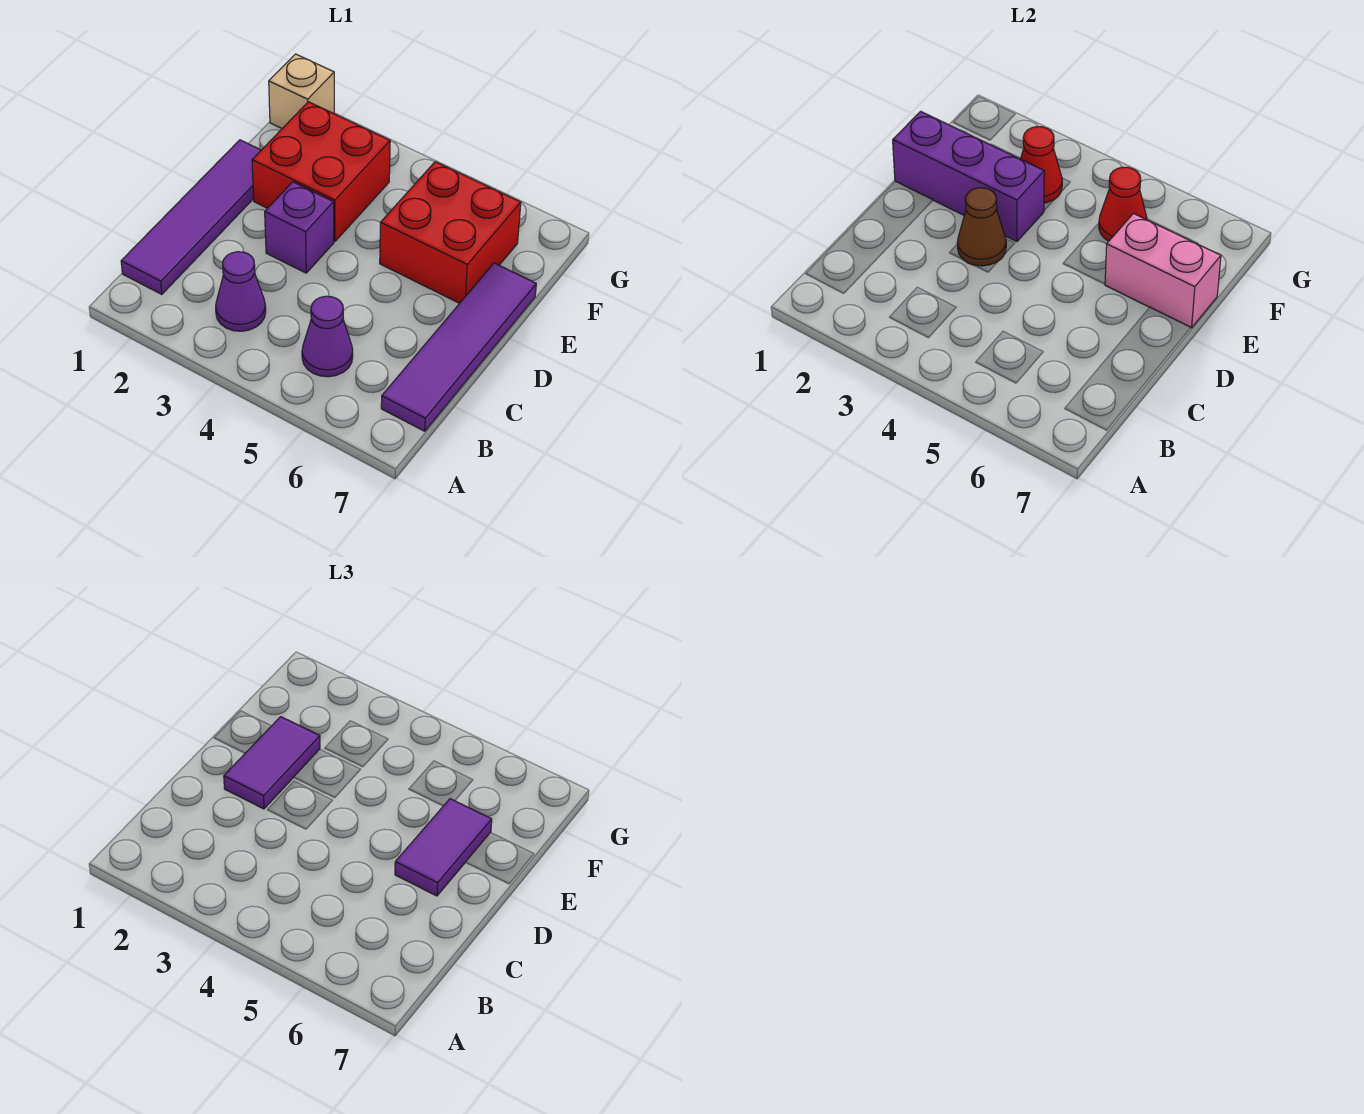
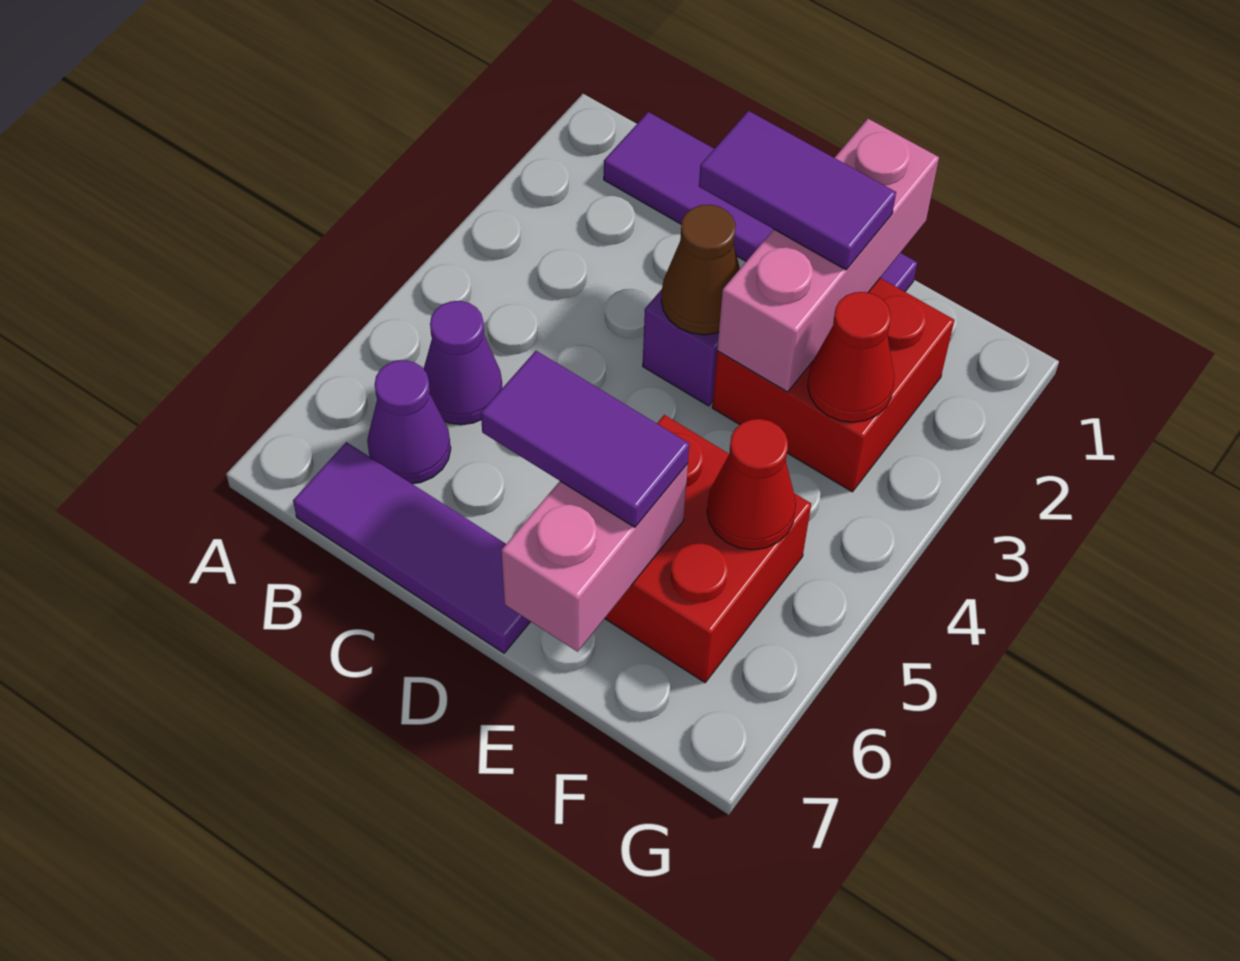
purple cone B3 level 1 -> purple cone B6 level 1
purple tile B7:E7 level 1 -> purple tile B7:D7 level 1
purple brick E1:E3 level 2 -> pink brick E1:E3 level 2
tan brick G1 level 1 -> none

